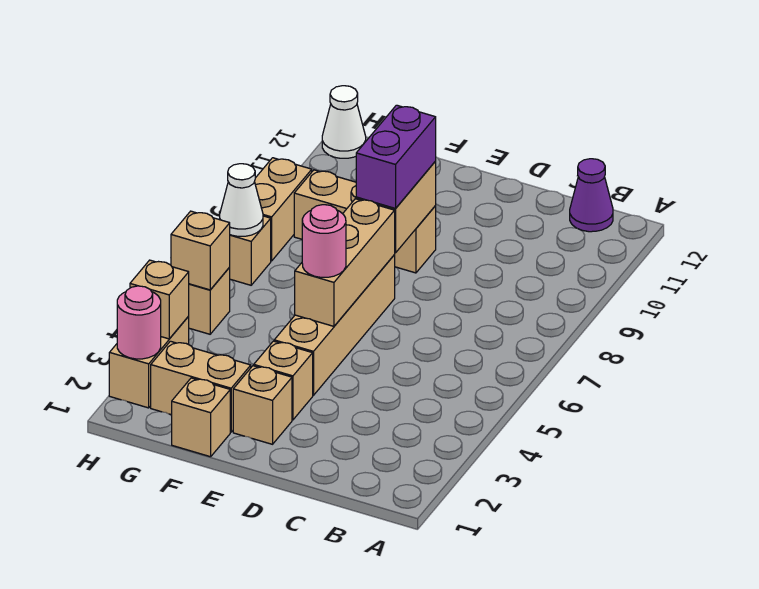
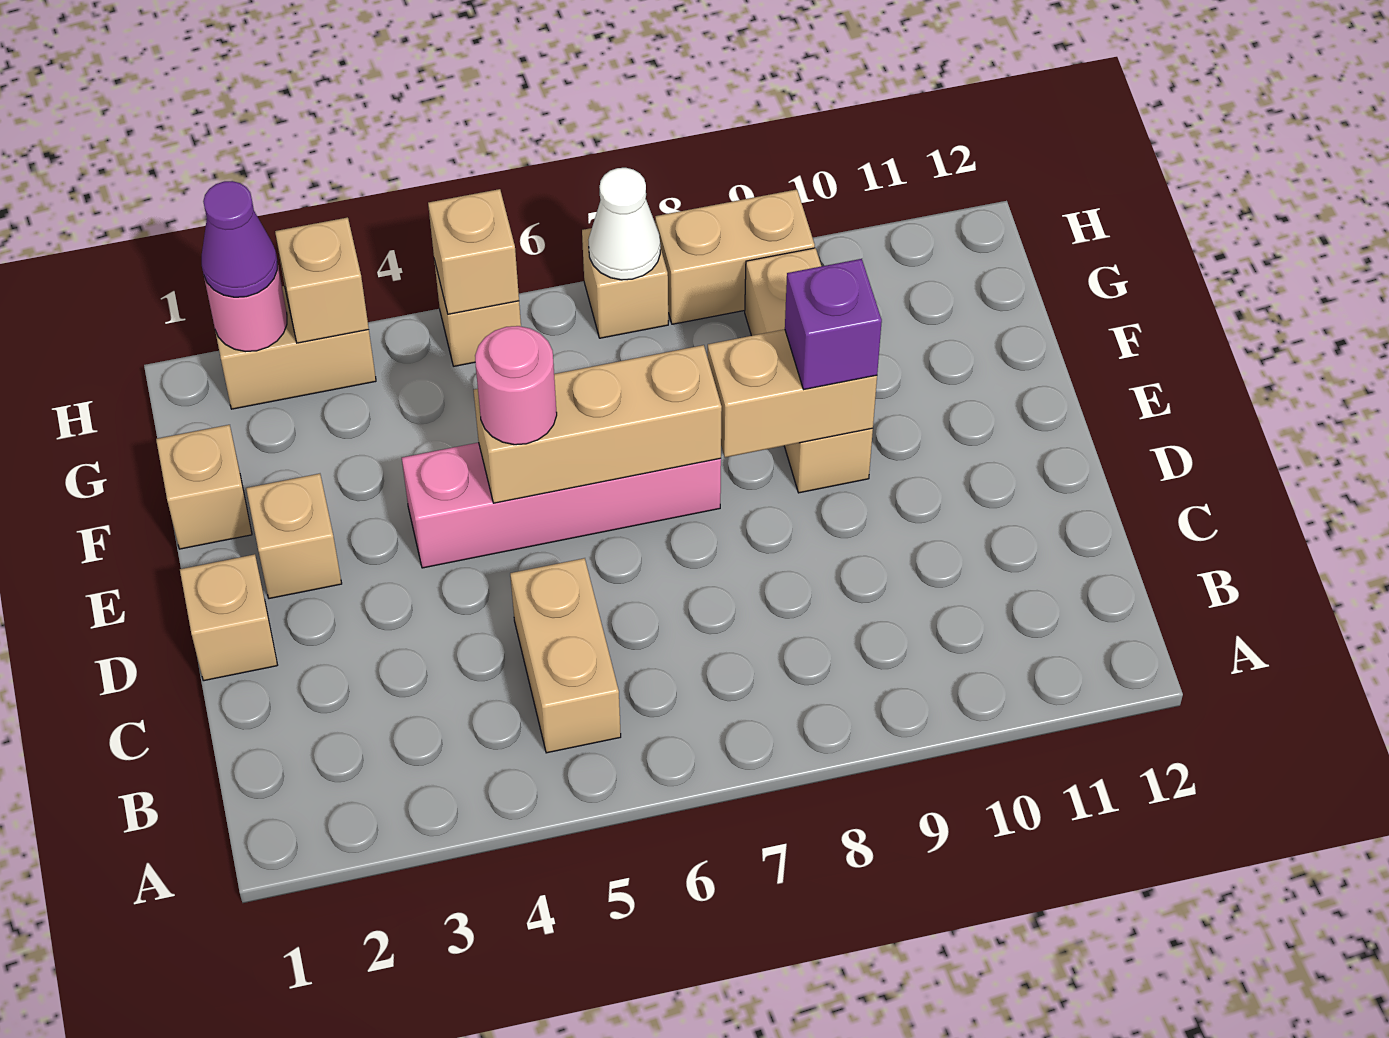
purple cone B12 level 1 -> purple cone H2 level 3
tan brick E3 level 1 -> tan brick D1 level 1
tan brick E4:E7 level 1 -> pink brick E4:E7 level 1
purple brick E8:E9 level 3 -> purple brick E9 level 3
tan brick F2:G2 level 1 -> tan brick B5:C5 level 1
white cone H12 level 1 -> none

